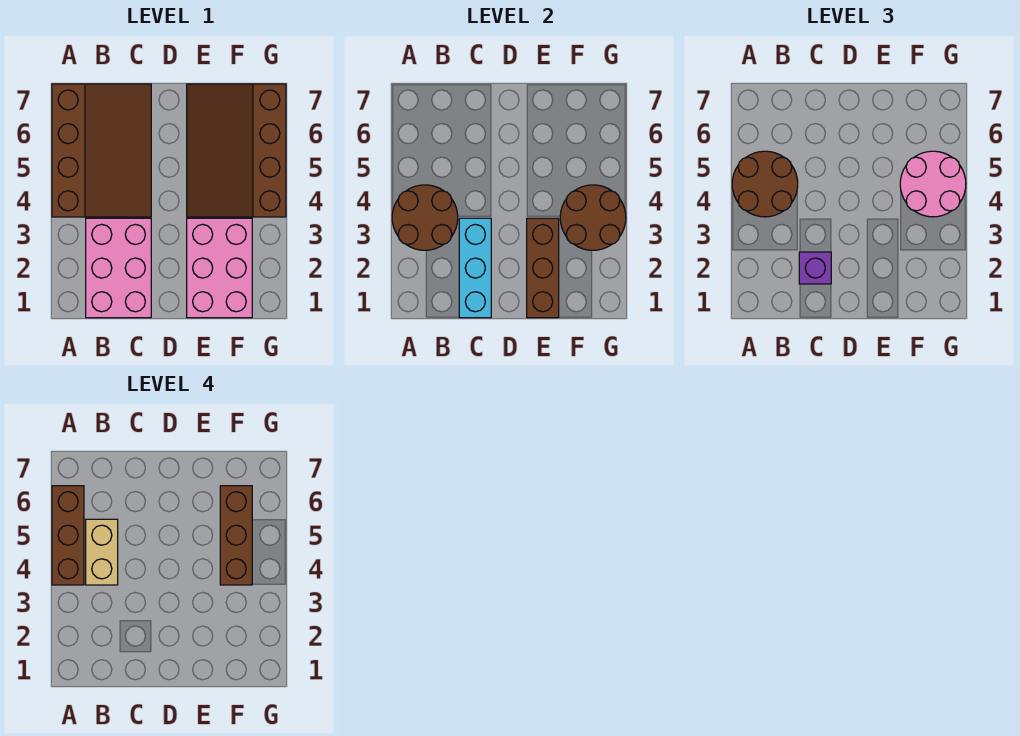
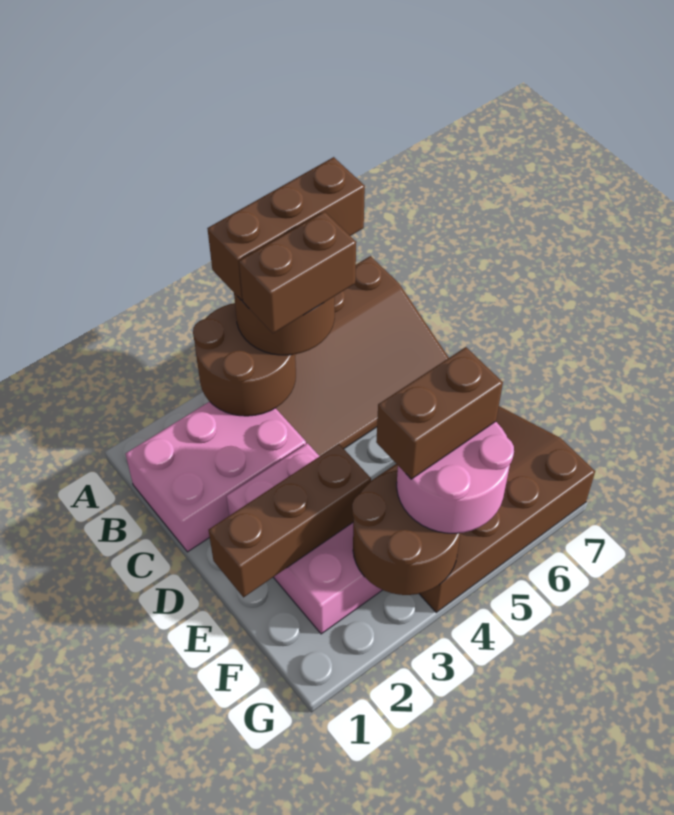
tan brick B4:B5 level 4 -> brown brick B4:B5 level 4
cyan brick C1:C3 level 2 -> none
purple brick C2 level 3 -> none
pink brick E1:F3 level 1 -> pink brick D2:F3 level 1
brown brick F4:F6 level 4 -> brown brick F4:F5 level 4

